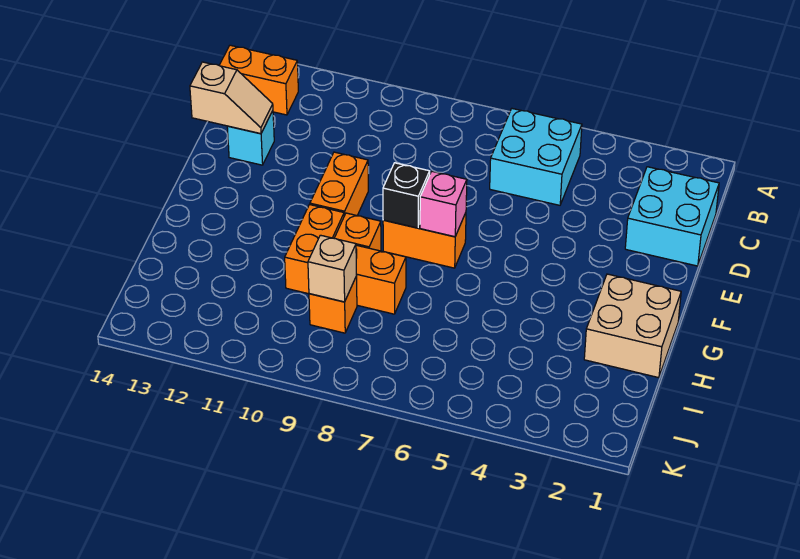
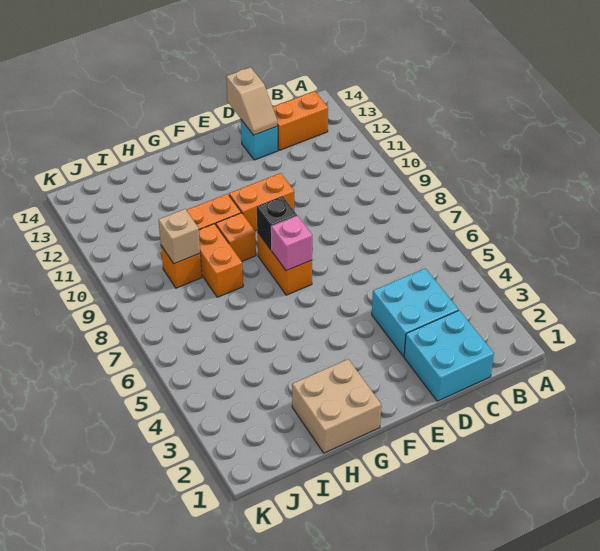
cyan brick B5:C6 level 1 -> cyan brick C3:D4 level 1
orange brick B13:B14 level 1 -> orange brick B13:C13 level 1

